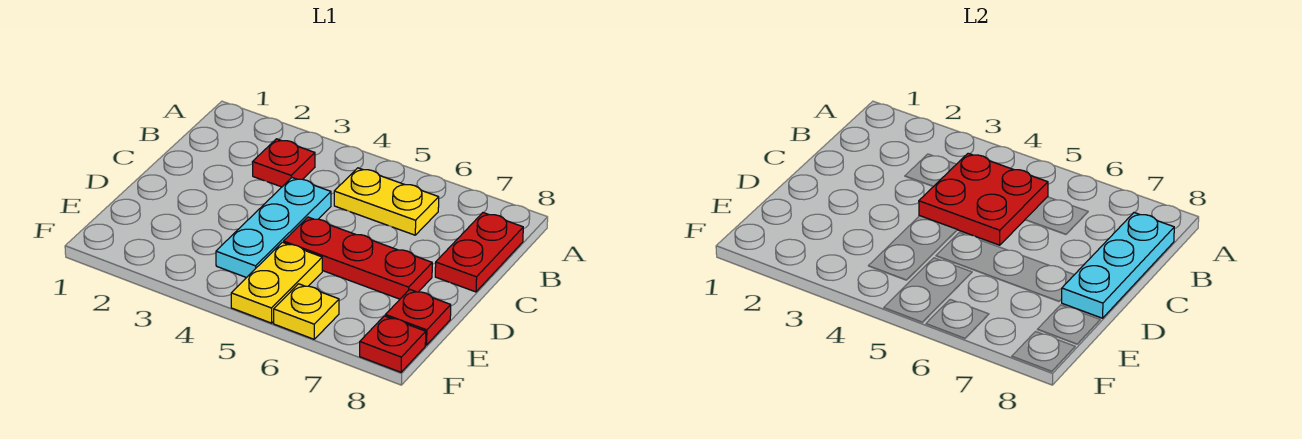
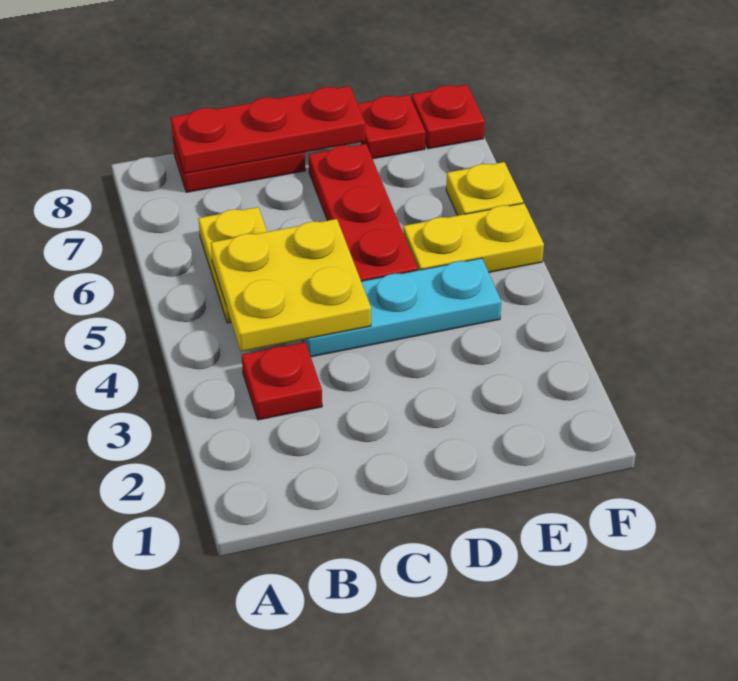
red plate B4:C5 level 2 -> yellow plate B4:C5 level 2
cyan plate B8:D8 level 2 -> red plate B8:D8 level 2

